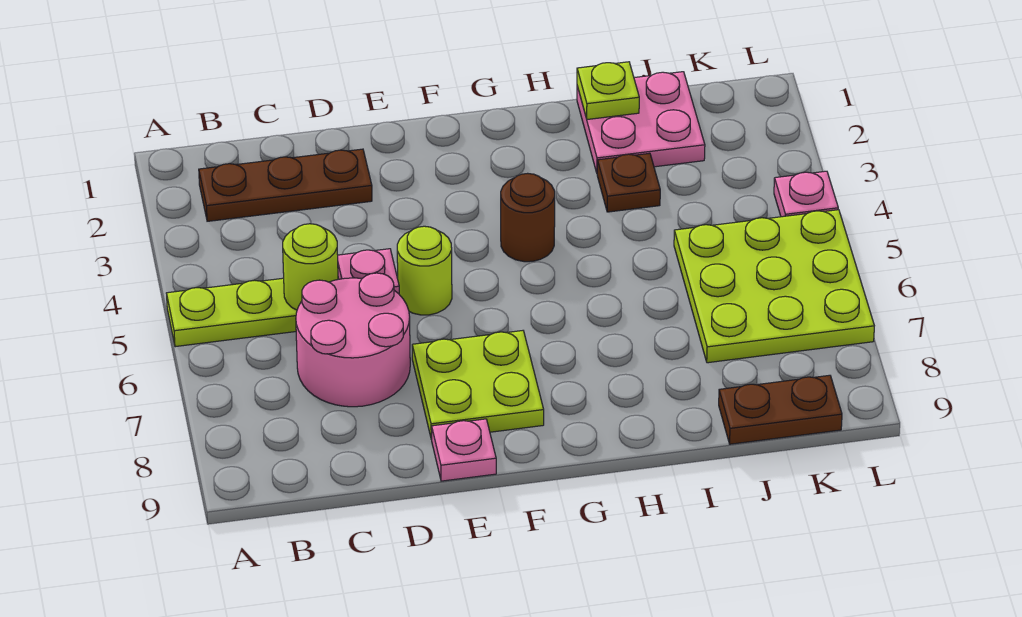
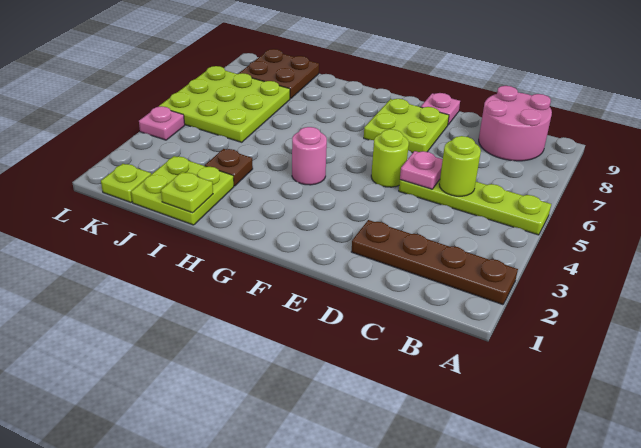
brown plate B2:D2 level 1 -> brown plate A2:D2 level 1
pink round brick C6:D7 level 1 -> pink round brick B8:C9 level 1
brown round brick G4 level 1 -> pink round brick G4 level 1
pink plate I1:J2 level 1 -> lime plate I1:J2 level 1
brown plate J9:K9 level 1 -> brown plate J8:K9 level 1
none -> lime plate K1 level 1

